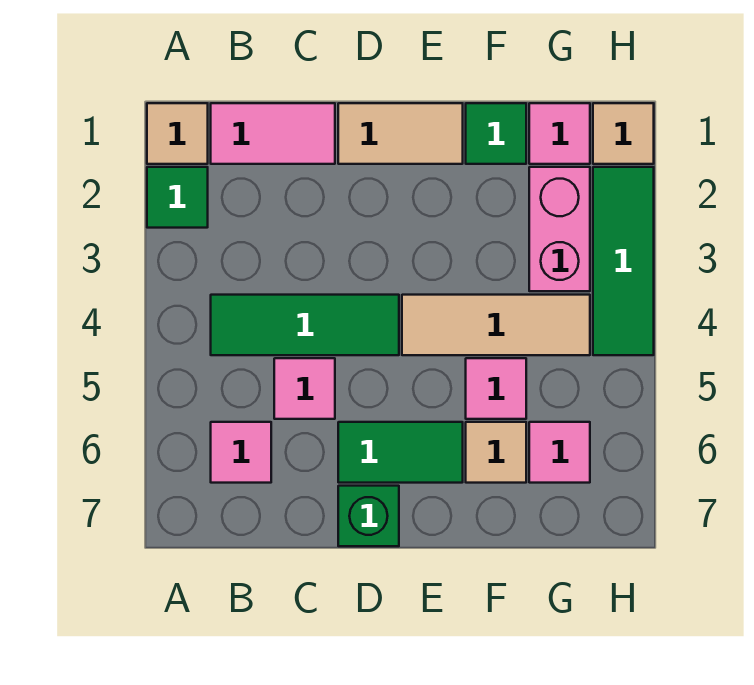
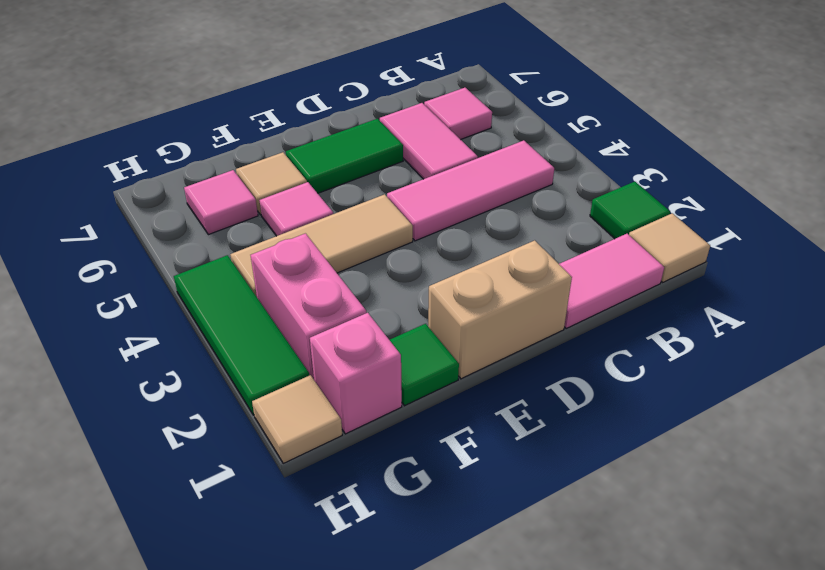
green tile B4:D4 level 1 -> pink tile B4:D4 level 1
pink tile C5 level 1 -> pink tile C5:C6 level 1
tan tile D1:E1 level 1 -> tan brick D1:E1 level 1
green brick D7 level 1 -> none
pink tile G1 level 1 -> pink brick G1 level 1

